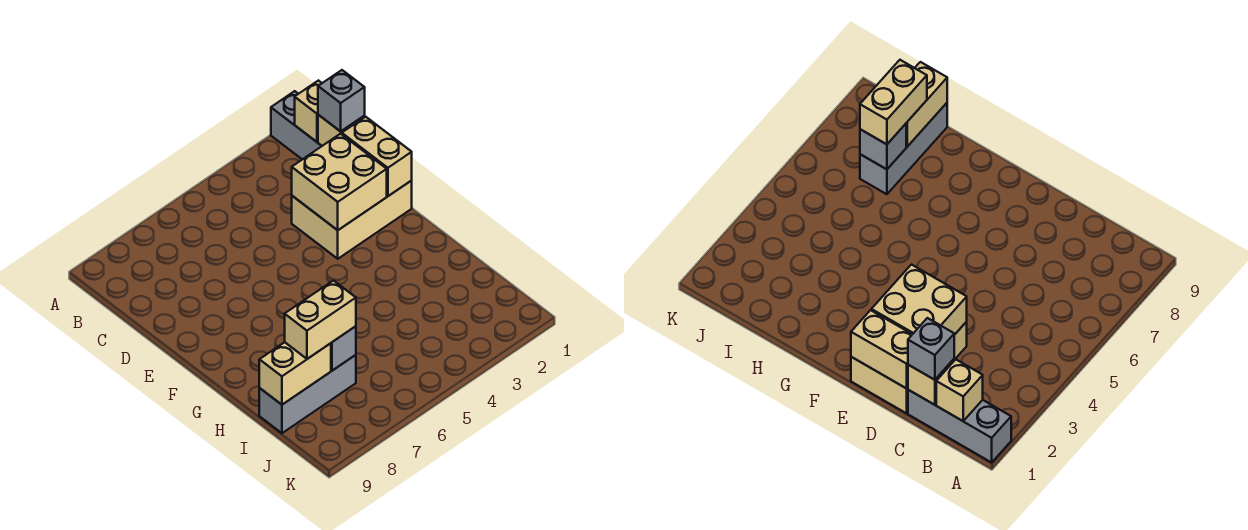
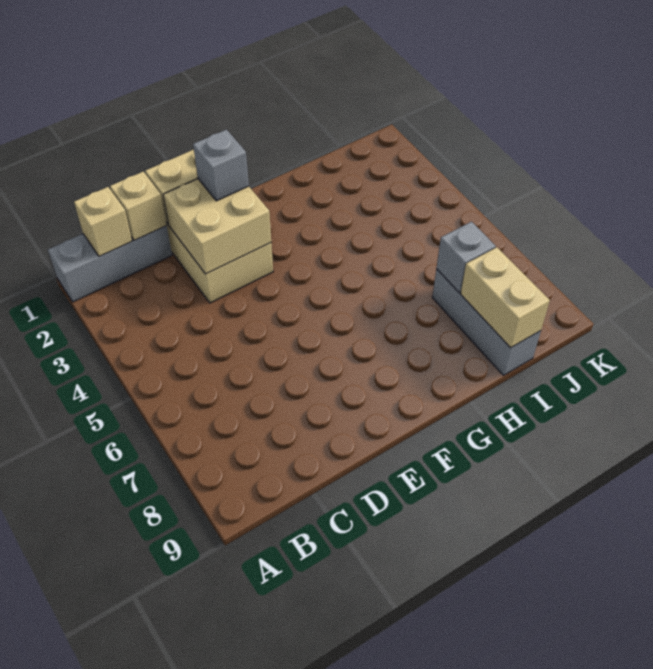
grey brick C1 level 3 -> grey brick E2 level 3
tan brick I7:I8 level 3 -> none

